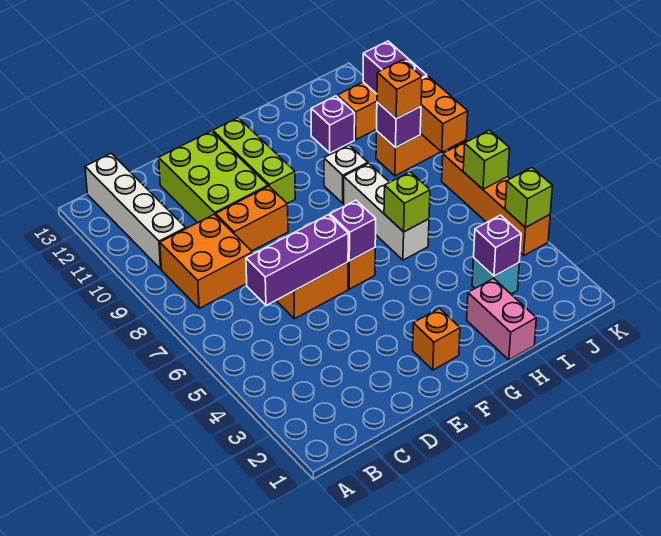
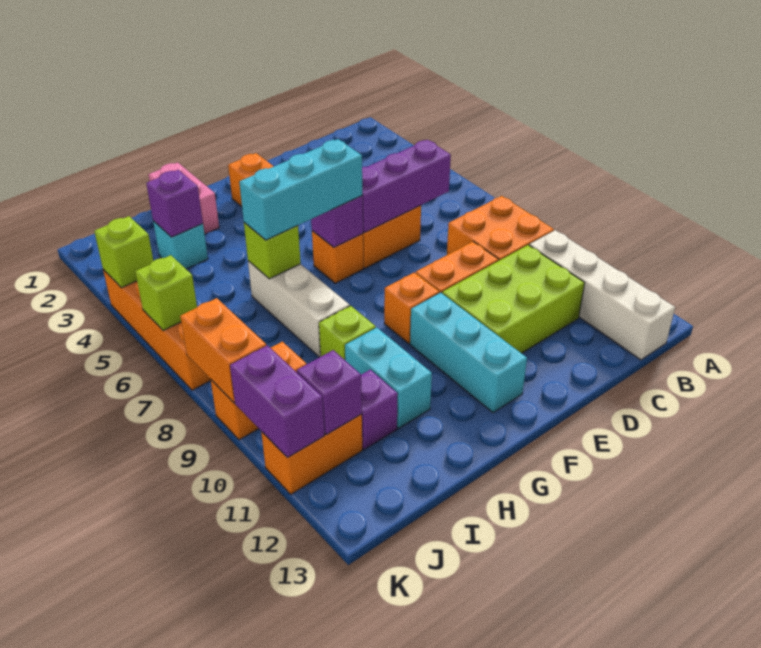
lime brick D10:E12 level 1 -> lime brick C10:E11 level 1
none -> cyan brick F6:H6 level 3
lime brick F10:F12 level 1 -> cyan brick F10:F12 level 1
white brick H9 level 1 -> lime brick H9 level 1
none -> cyan brick H10:H11 level 1
purple brick J9 level 2 -> purple brick J11 level 2
orange brick J9 level 3 -> orange brick F9 level 1

